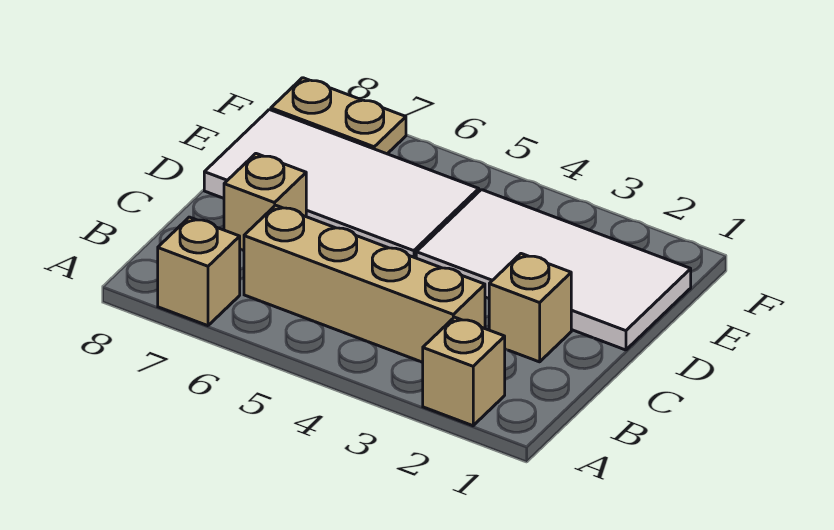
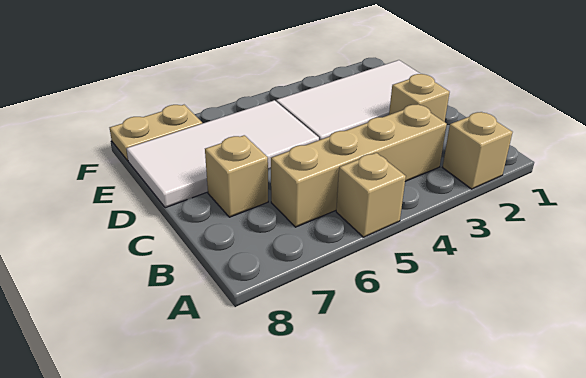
tan brick A7 level 1 -> tan brick A5 level 1

